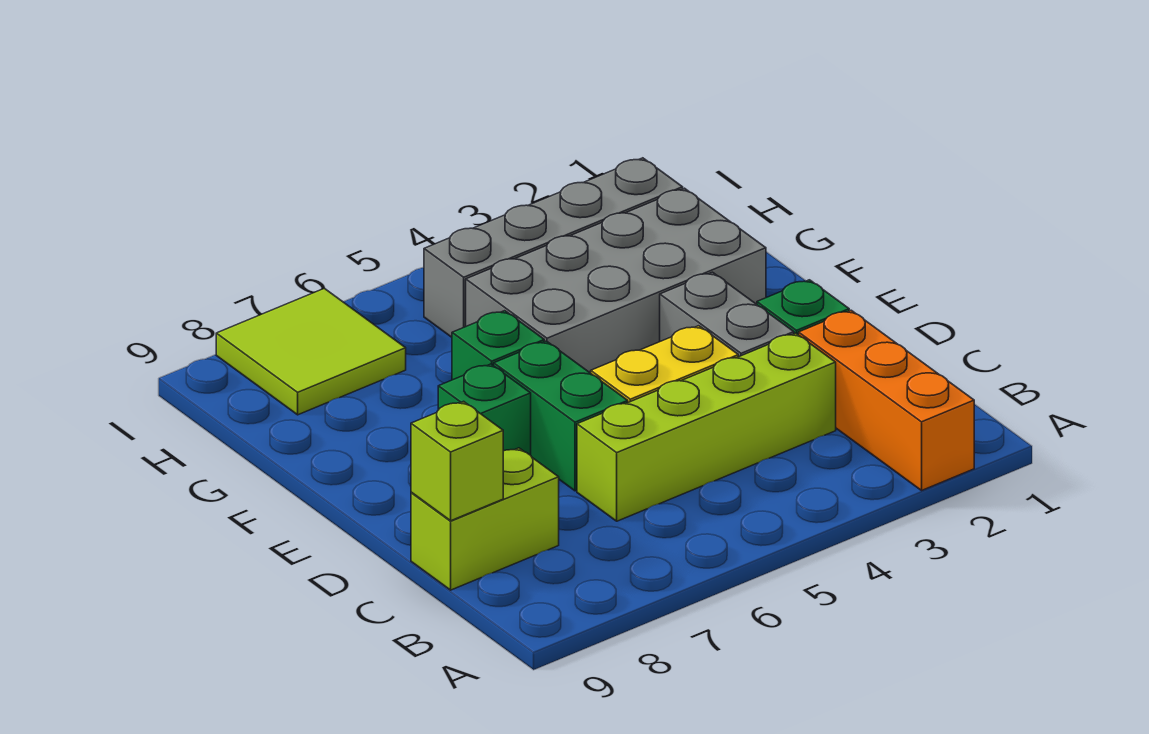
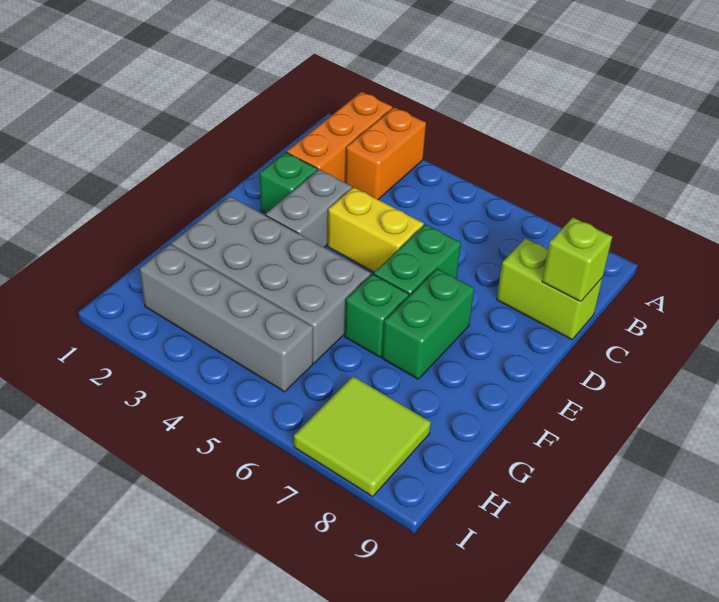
none -> orange brick A3:B3 level 1
lime brick C3:C6 level 1 -> none
green brick E7 level 1 -> green brick E7:F7 level 1

